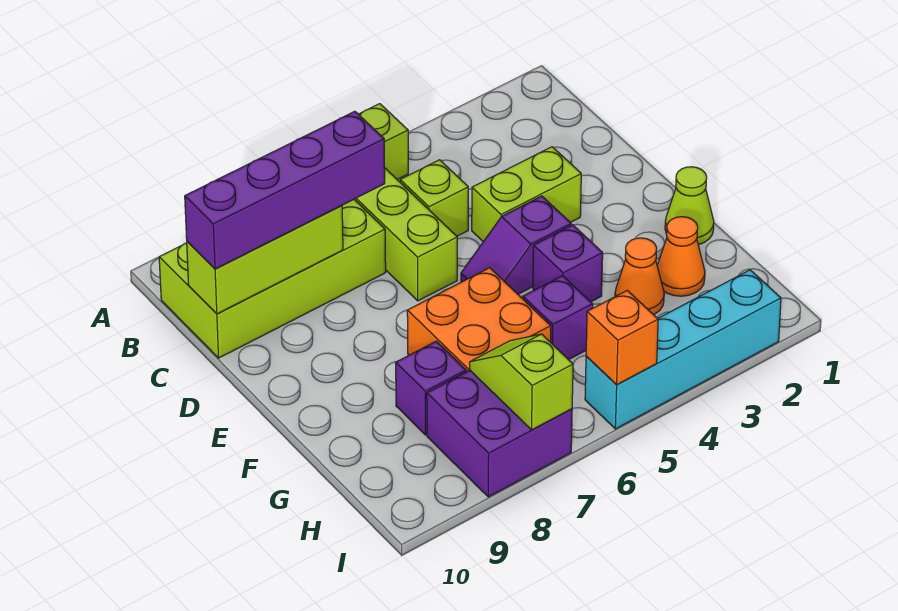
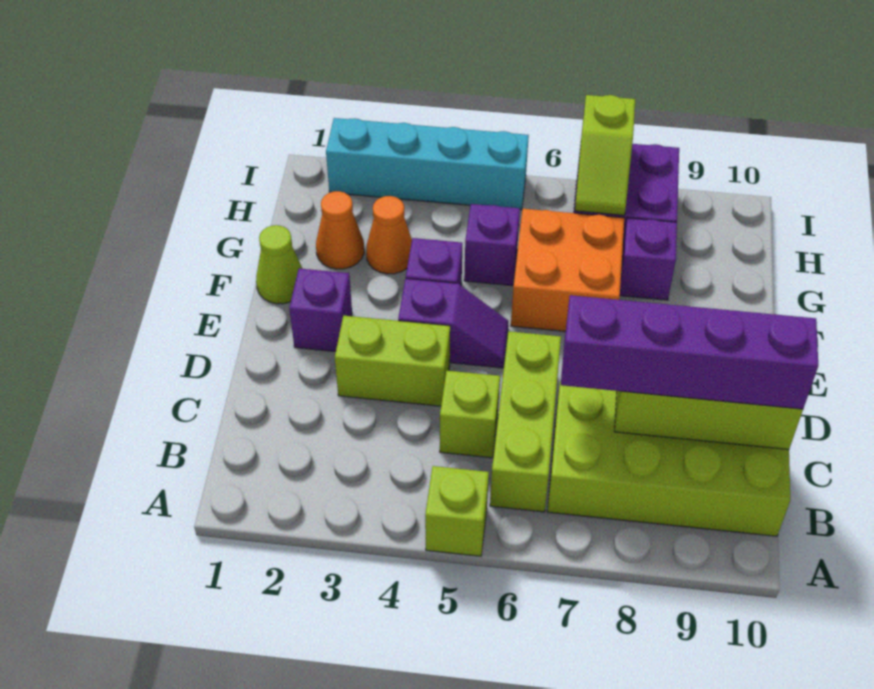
none -> purple brick E2 level 1
orange brick I5 level 2 -> none

